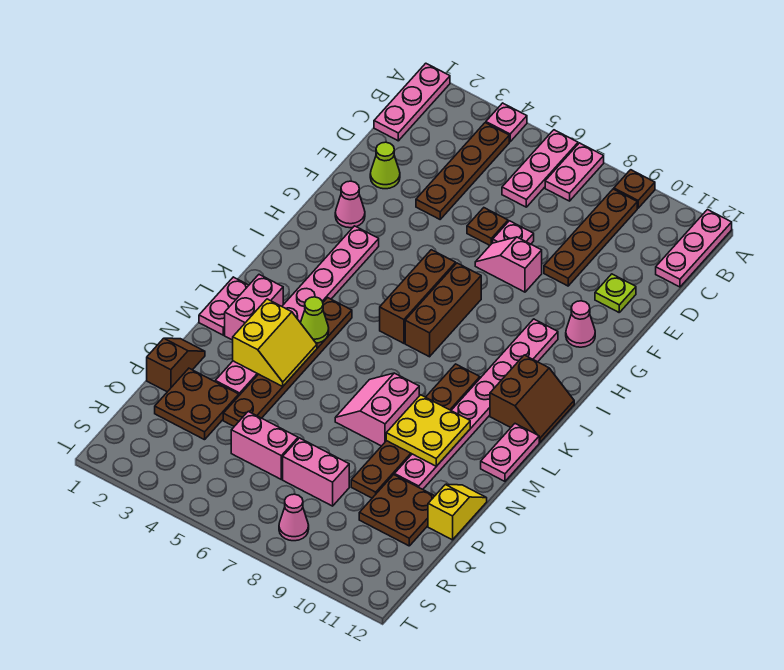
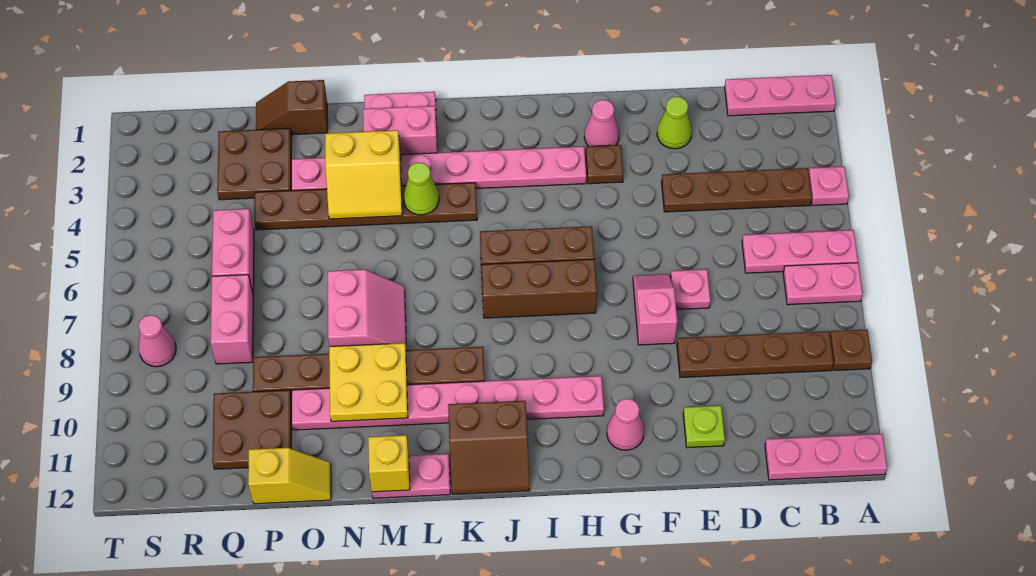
brown plate E6 level 1 -> brown plate G3 level 1
pink slope M7:N8 level 1 top 8 -> pink slope M7:N8 level 1 top N
none -> yellow brick M12 level 2
brown slope O1:P1 level 1 top P -> brown slope O1:P1 level 1 top O

